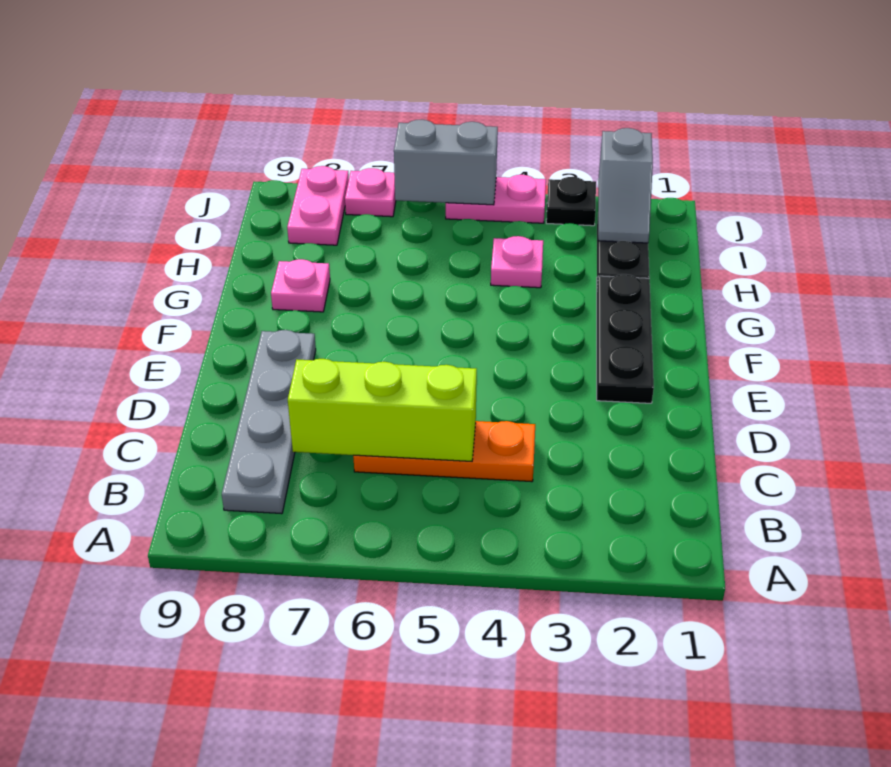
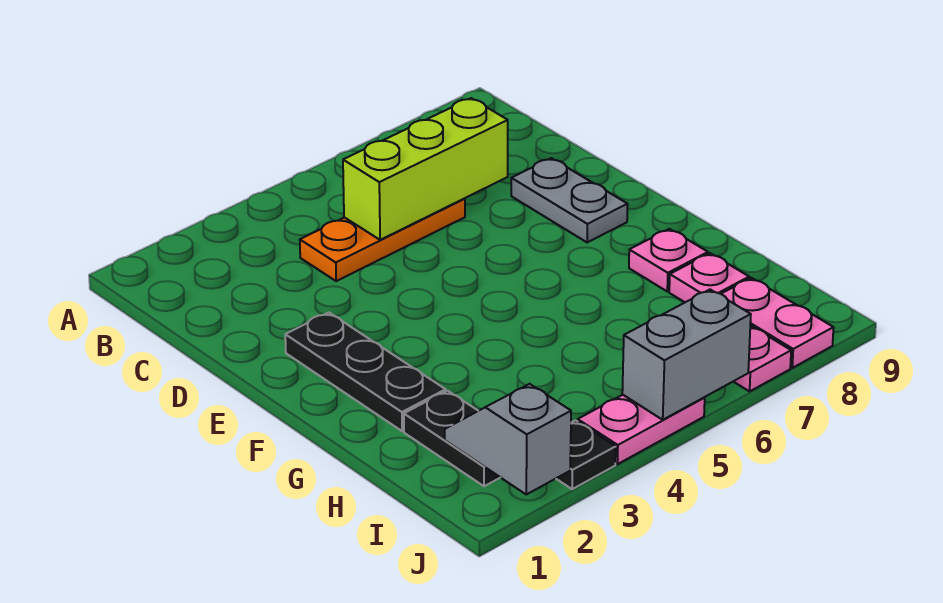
grey plate B8:E8 level 1 -> grey plate D8:E8 level 1
pink plate H4 level 1 -> pink plate H8 level 1

